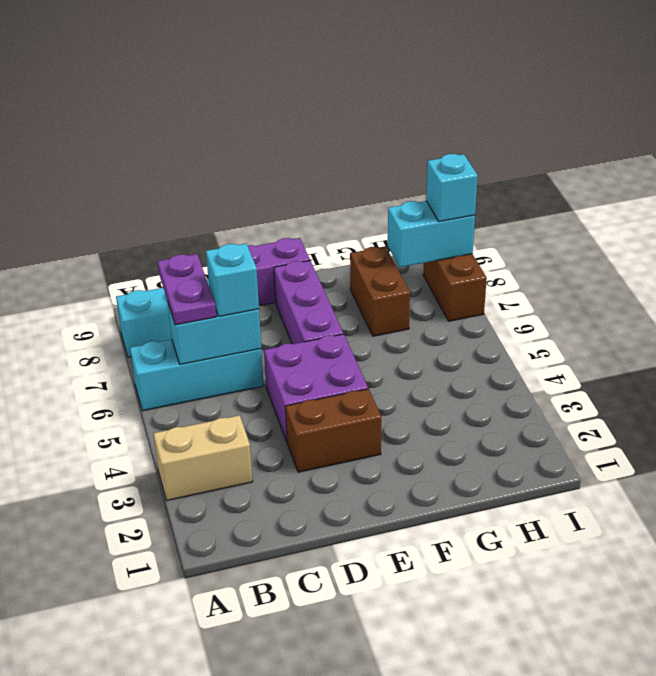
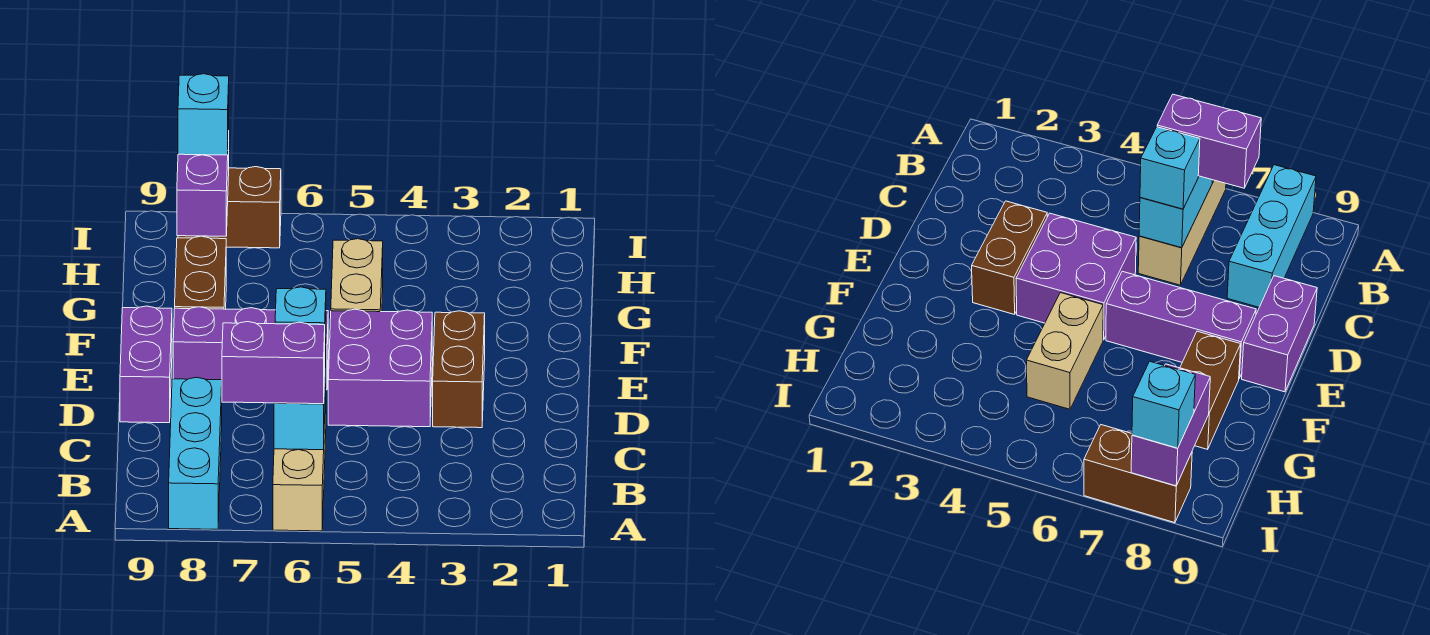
tan brick A3:B3 level 1 -> tan brick F5:G5 level 1
cyan brick A6:C6 level 1 -> tan brick A6:C6 level 1
purple plate B6:B7 level 3 -> purple brick B6:B7 level 3
brown brick G7:G8 level 1 -> brown brick F8:G8 level 1
cyan brick H8:I8 level 2 -> purple brick H8:I8 level 2

